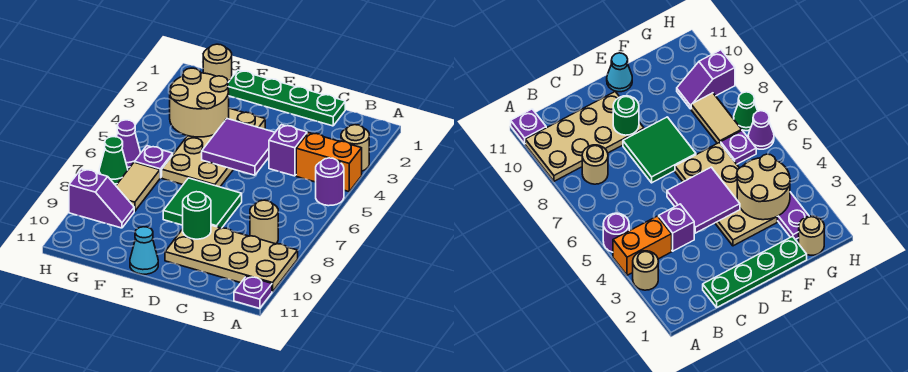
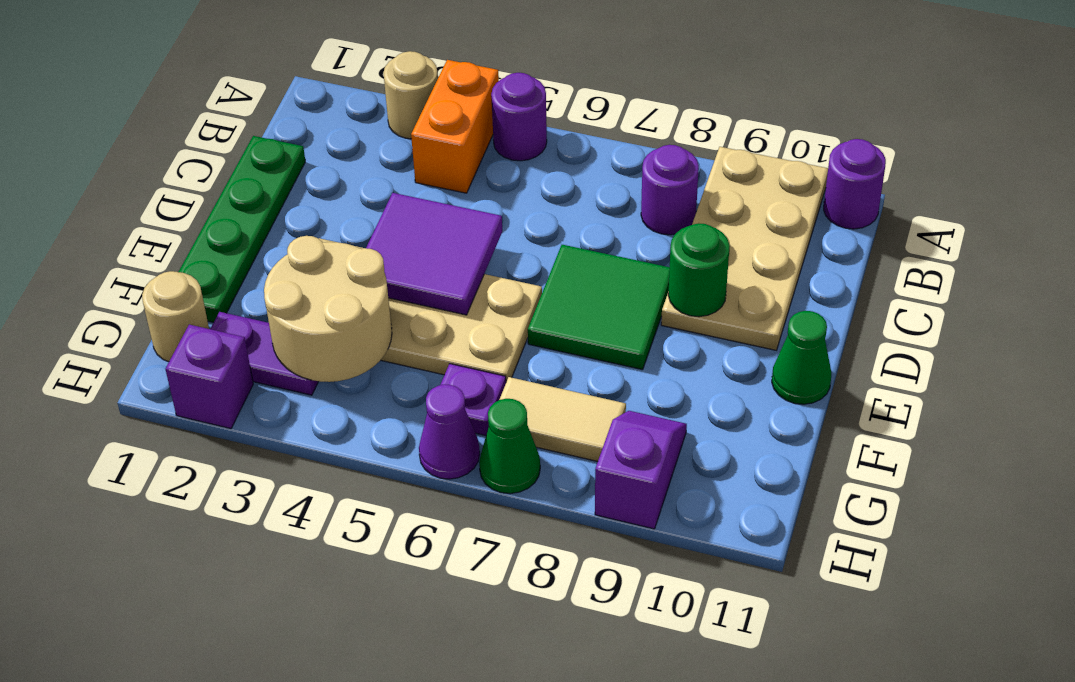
purple plate A11 level 1 -> purple round brick A11 level 1
tan round brick B8 level 1 -> purple round brick B8 level 1
purple brick C4 level 1 -> purple brick H2 level 1
cyan cone E11 level 1 -> green cone E11 level 1

